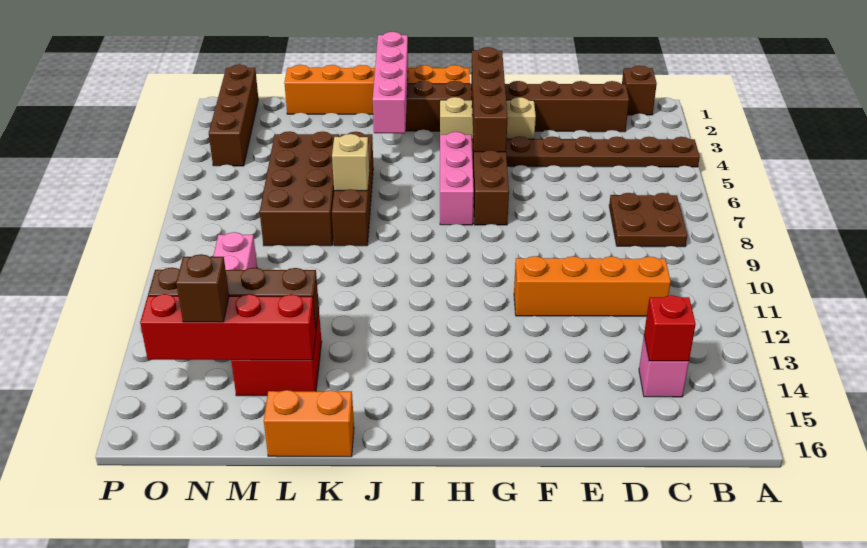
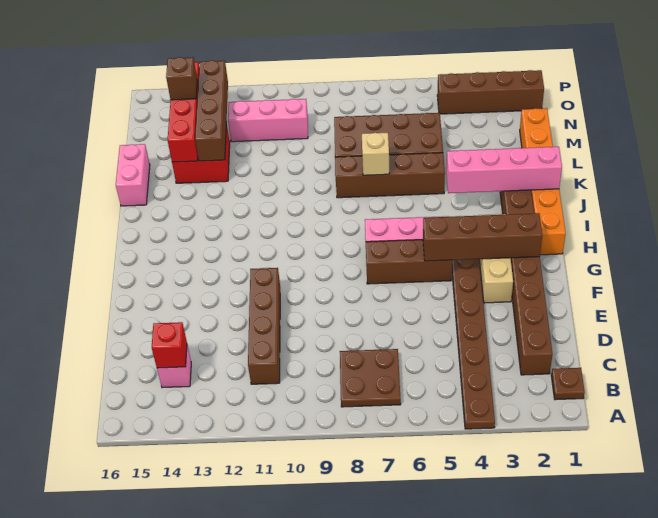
brown brick B1 level 1 -> brown plate B1 level 1
orange brick C11:F11 level 1 -> brown brick C11:F11 level 1
orange brick K16:L16 level 1 -> pink brick K16:L16 level 1

